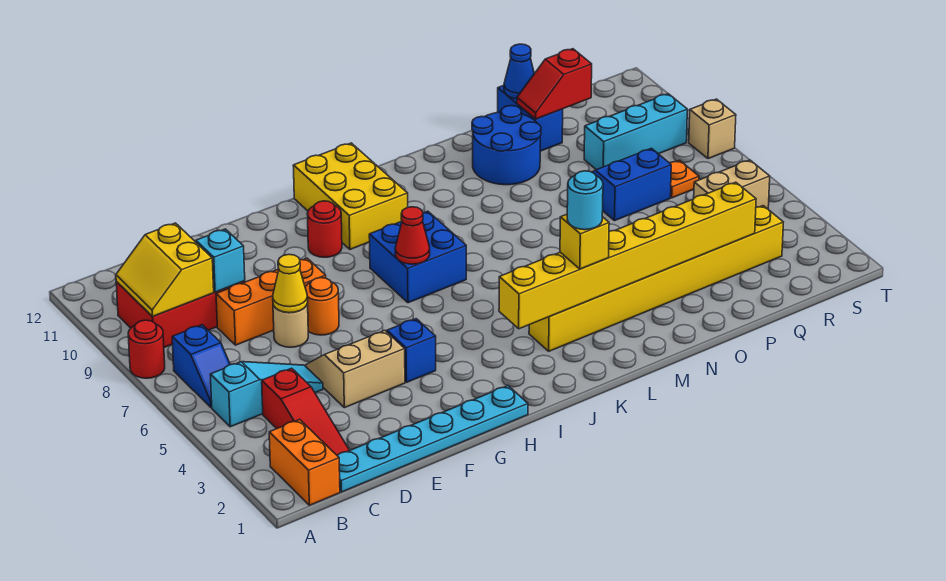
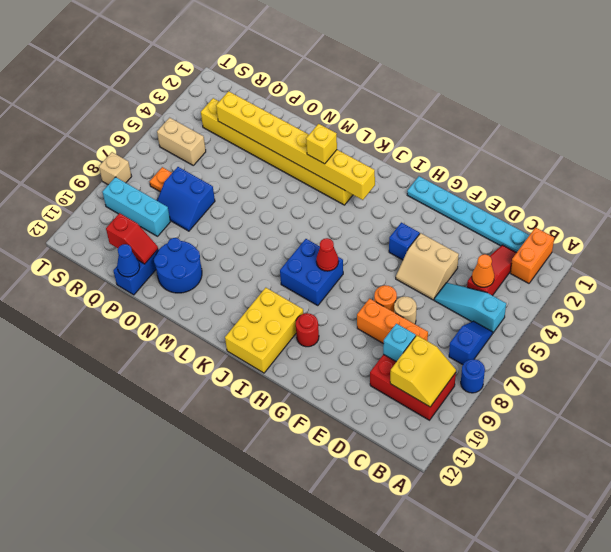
red round brick A8 level 1 -> blue round brick A8 level 1
none -> orange cone C4 level 2
yellow cone E7 level 2 -> none
cyan round brick L3 level 4 -> none

